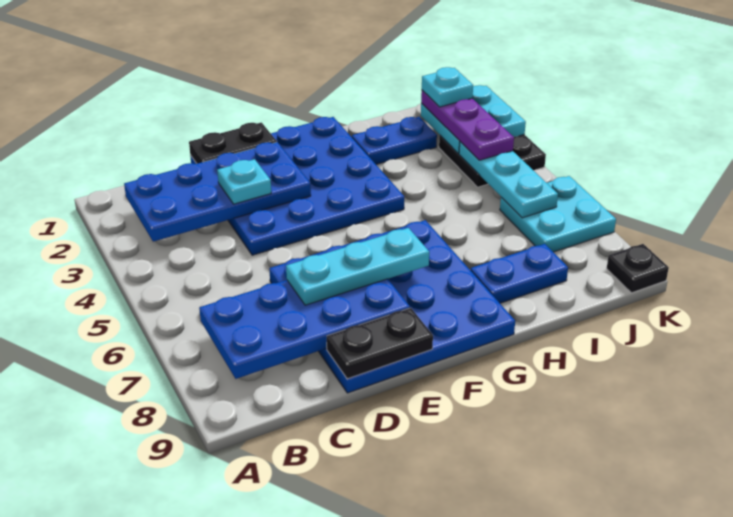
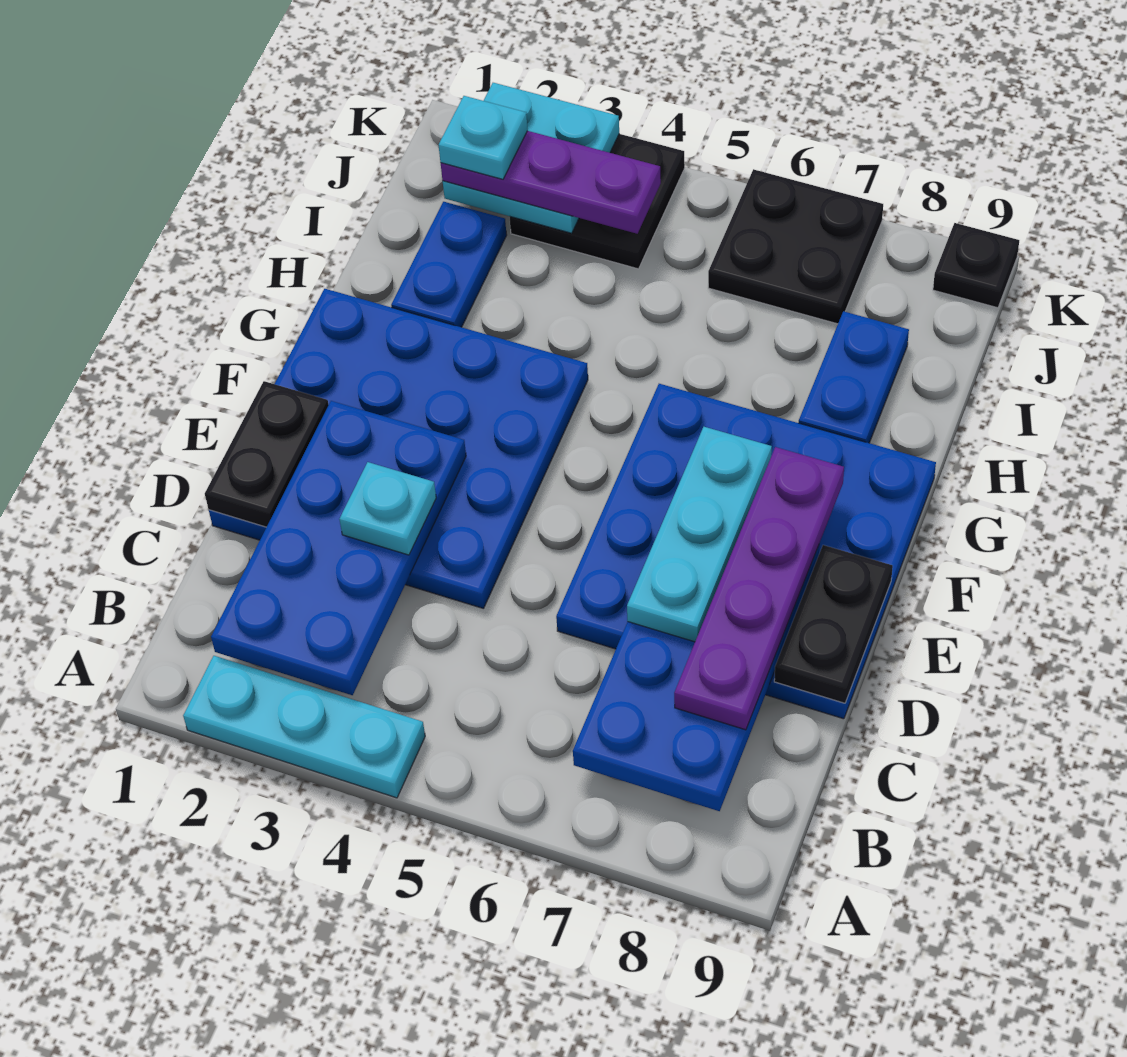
none -> purple plate C8:F8 level 3
cyan plate J4:J6 level 2 -> cyan plate A2:A4 level 1
cyan plate J6:K7 level 1 -> black plate J6:K7 level 1

